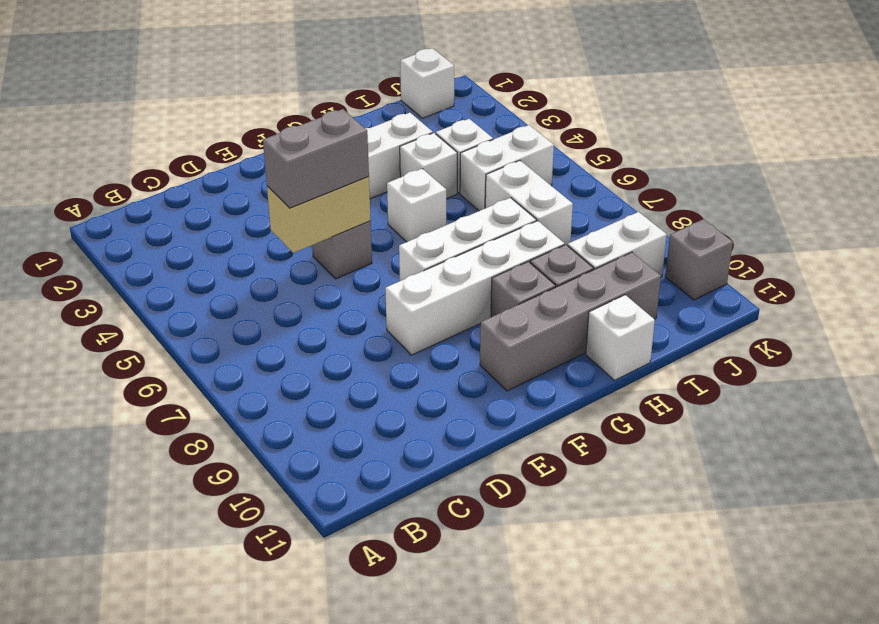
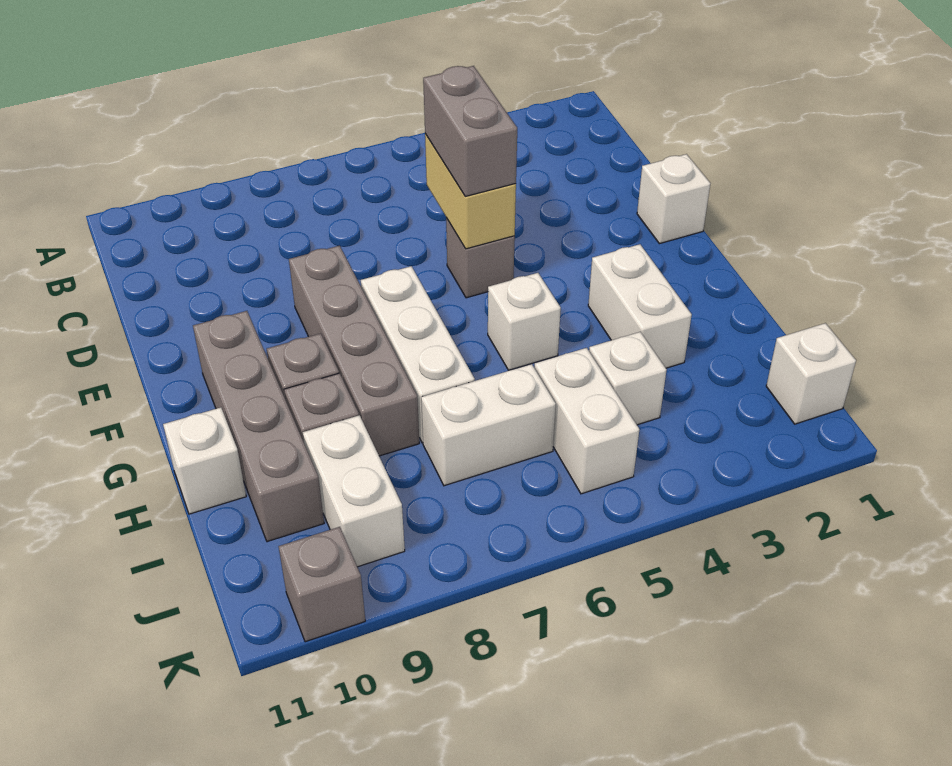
white brick E8:H8 level 1 -> grey brick E8:H8 level 1
white brick H4 level 1 -> white brick E1 level 1

